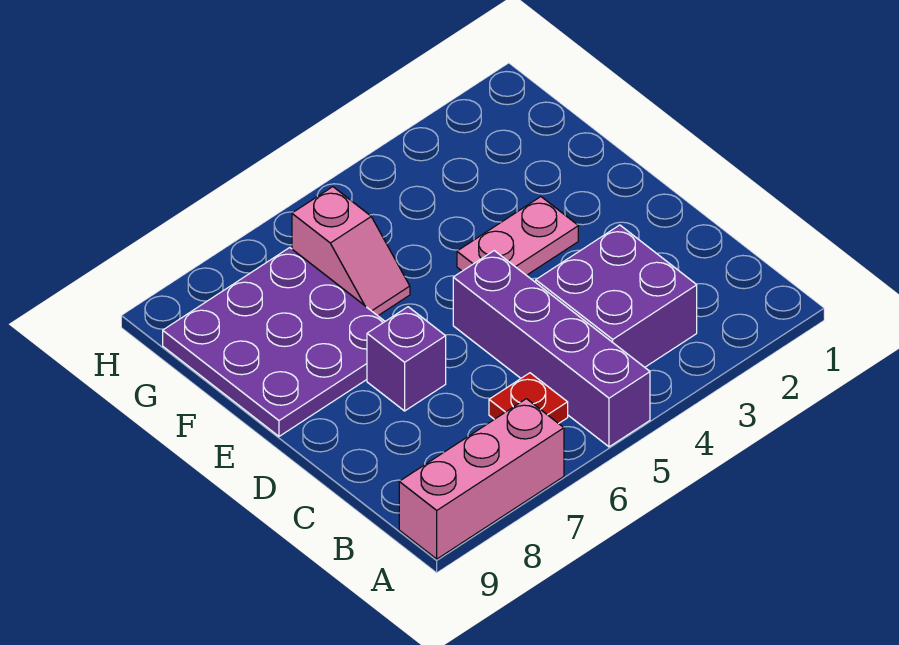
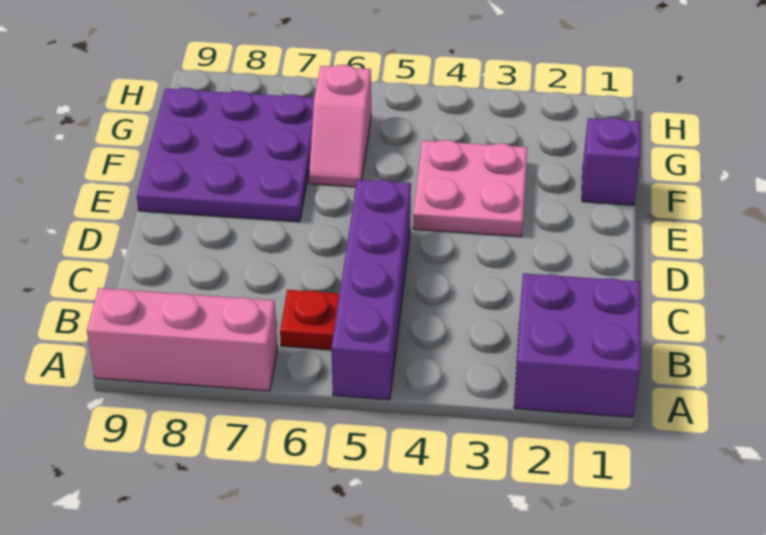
purple brick B3:C4 level 1 -> purple brick A1:B2 level 1
purple brick D7 level 1 -> purple brick F1 level 1
pink plate E3:E4 level 1 -> pink plate E3:F4 level 1

